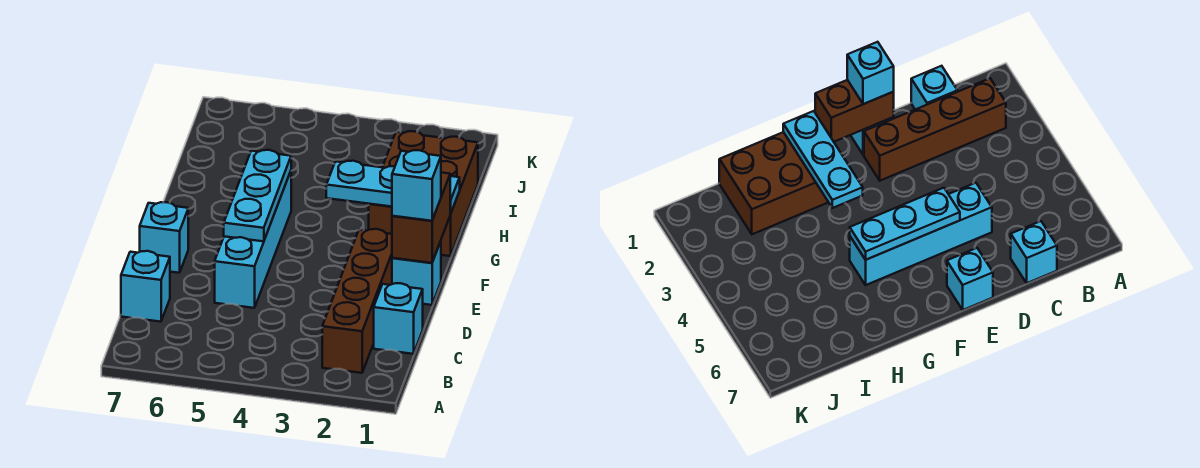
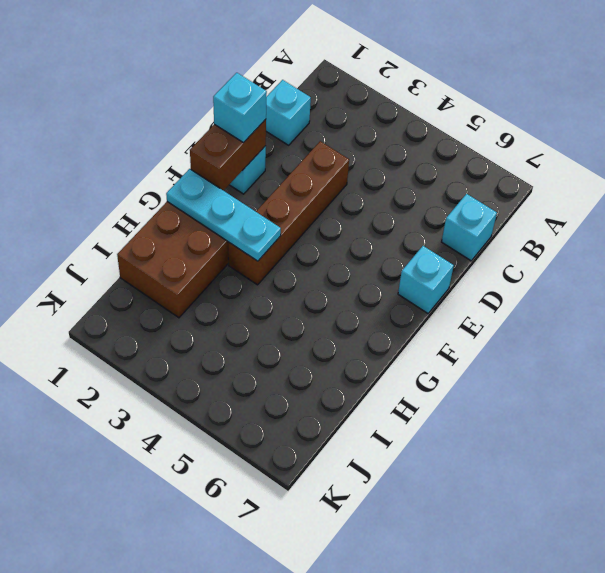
brown brick B2:E2 level 1 -> brown brick D3:G3 level 1
cyan brick D5:G5 level 1 -> none
cyan plate E5:G5 level 2 -> none

